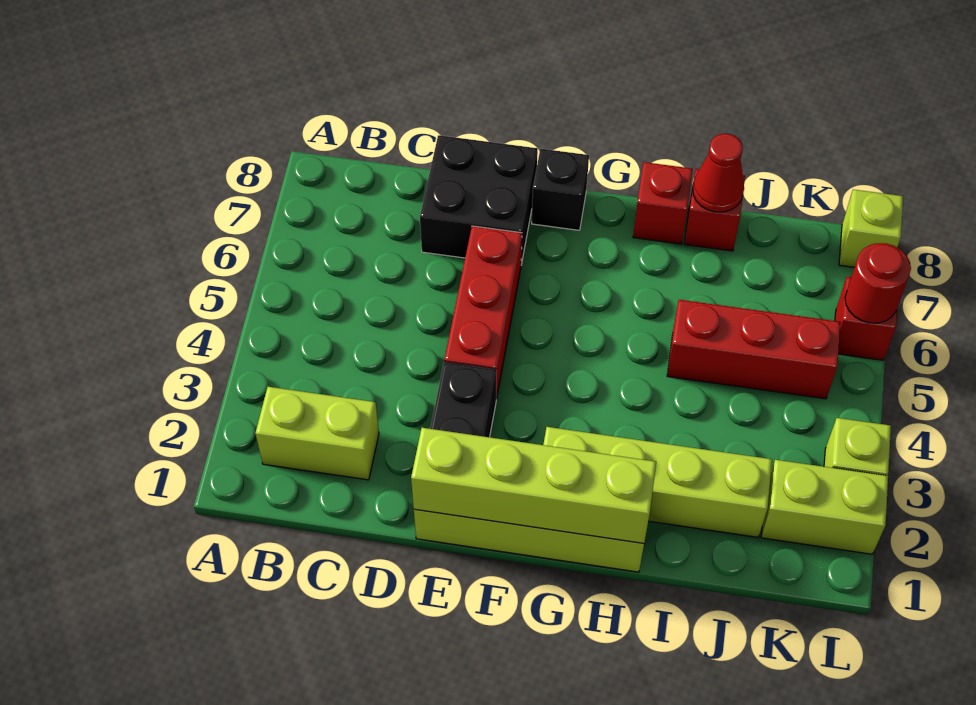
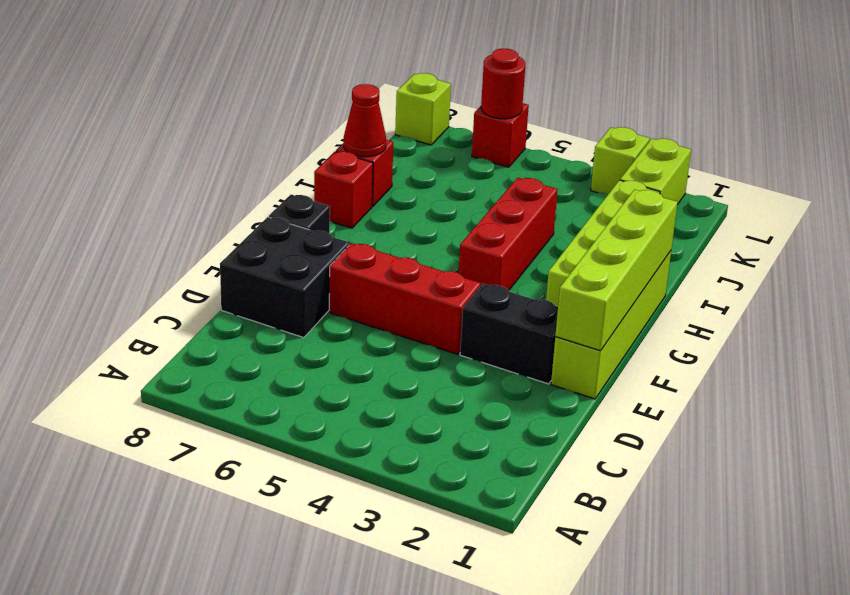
lime brick B2:C2 level 1 -> none
red brick I5:K5 level 1 -> red brick G4:I4 level 1

